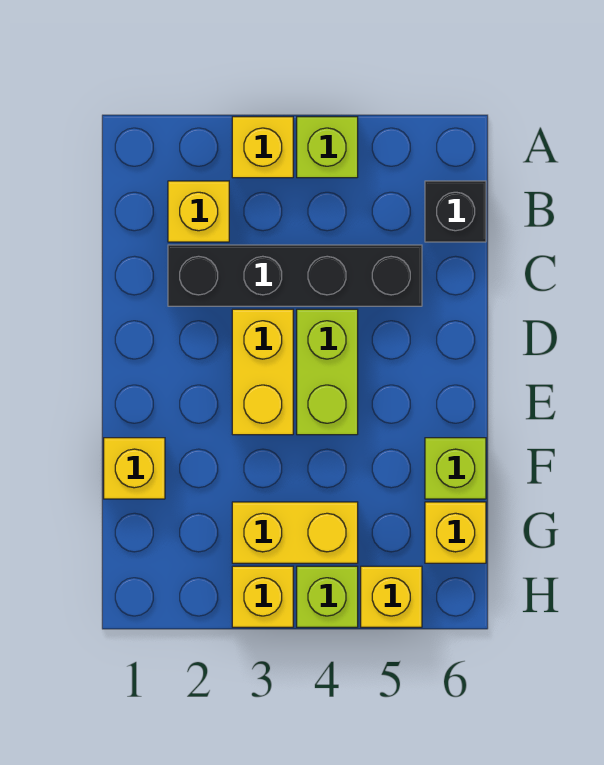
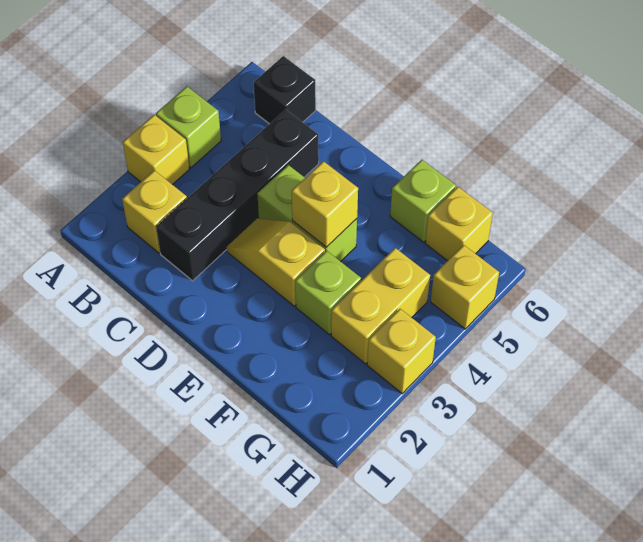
yellow brick D3:E3 level 1 -> yellow slope D3:E3 level 1 top E
yellow brick F1 level 1 -> yellow brick E4 level 2
lime brick H4 level 1 -> lime brick F3 level 1

